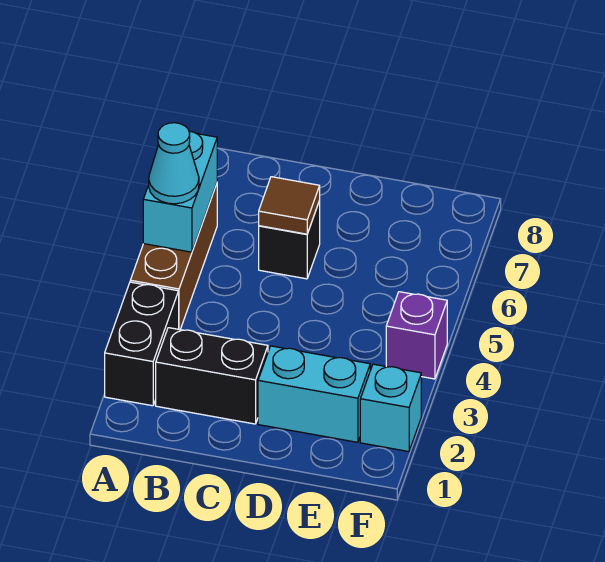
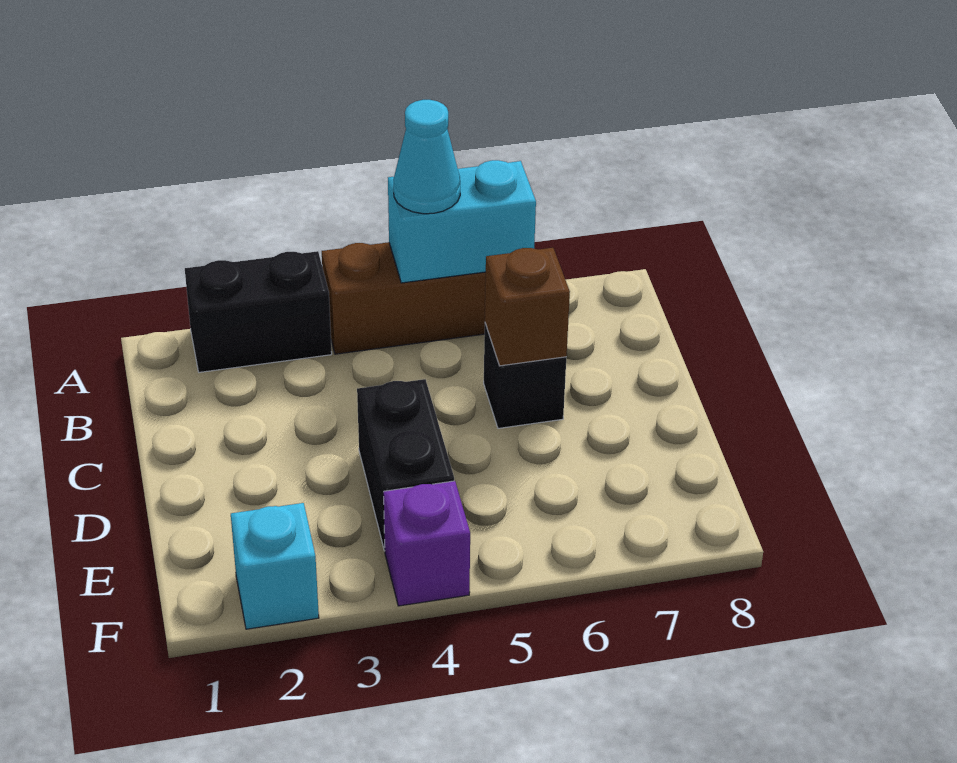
black brick B2:C2 level 1 -> black brick D4:E4 level 1
brown tile C6 level 2 -> brown brick C6 level 2
cyan brick D2:E2 level 1 -> none

